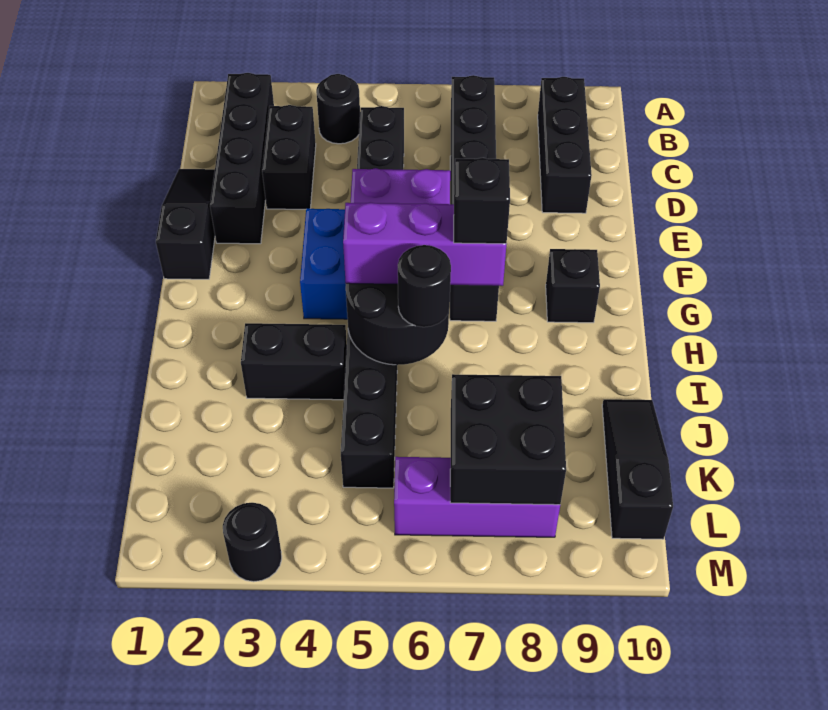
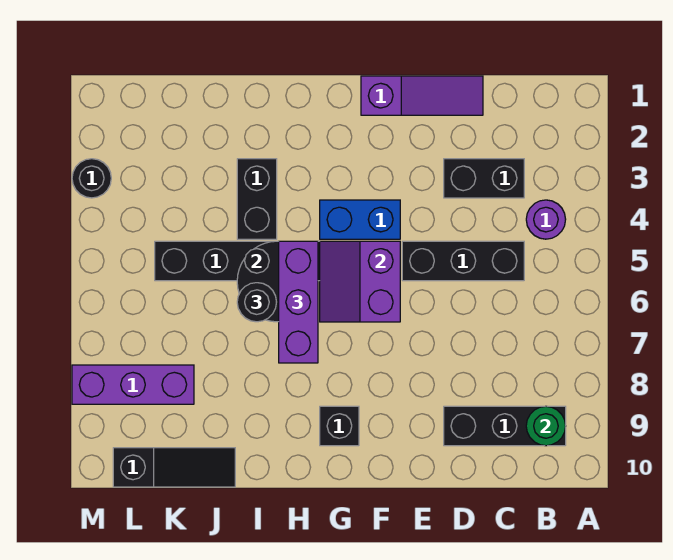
black brick B2:E2 level 1 -> none
black round brick B4 level 1 -> purple round brick B4 level 1
black brick B7:G7 level 1 -> none
none -> green round brick B9 level 2
black slope D1:F1 level 1 top F -> purple slope D1:F1 level 1 top F
black brick H7 level 4 -> none
black brick K7:L8 level 2 -> none
purple brick L6:L8 level 1 -> purple brick K8:M8 level 1

